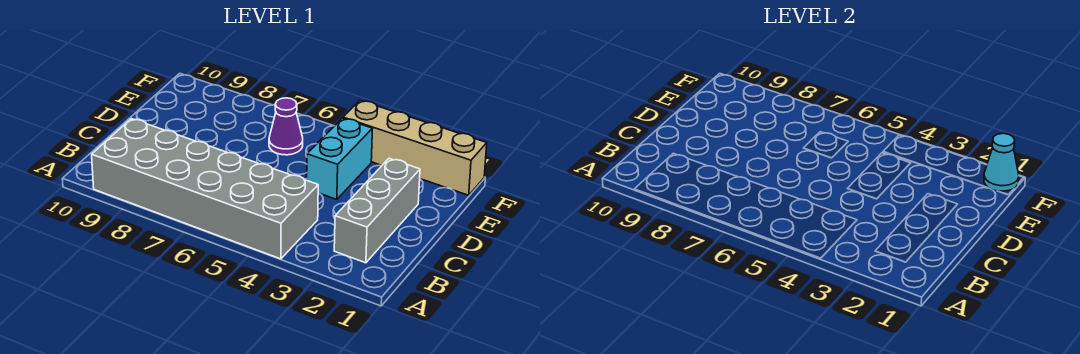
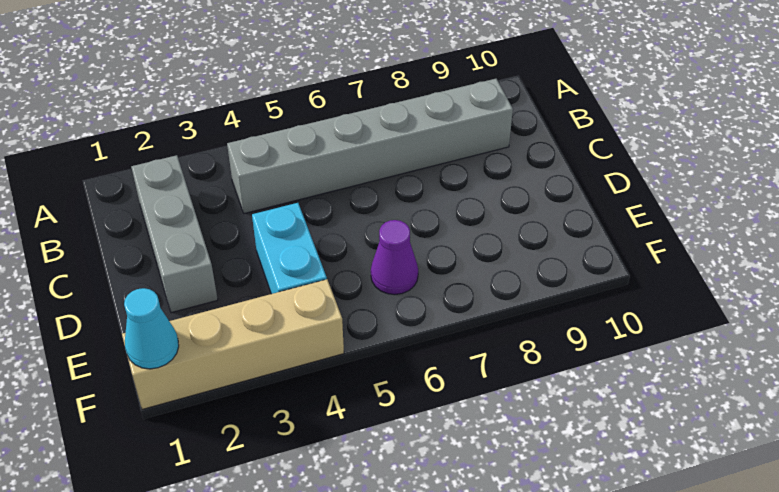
grey brick A4:B9 level 1 -> grey brick B4:B9 level 1

